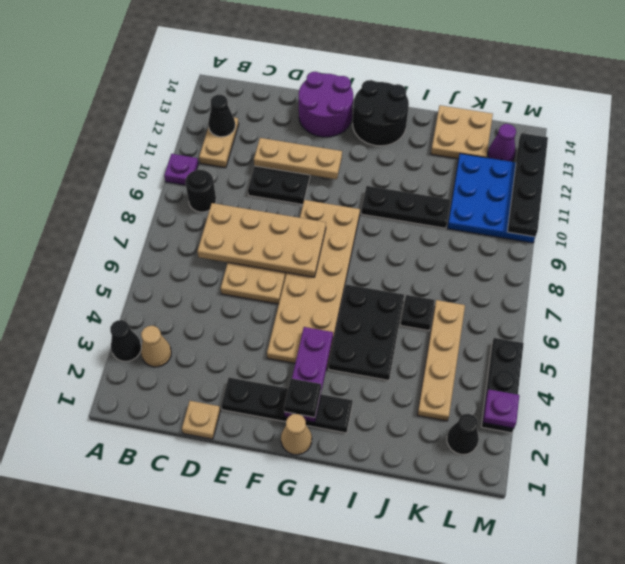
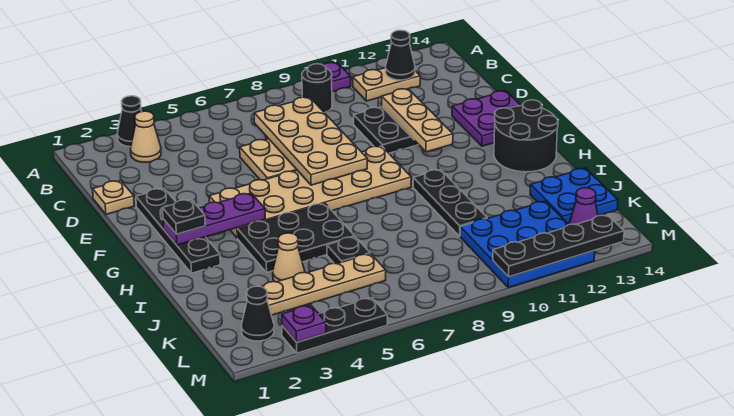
purple round brick E13:F14 level 1 -> purple plate E13:F14 level 1
tan cone G1 level 1 -> tan cone J4 level 1
tan plate J13:K14 level 1 -> blue plate J13:K14 level 1

